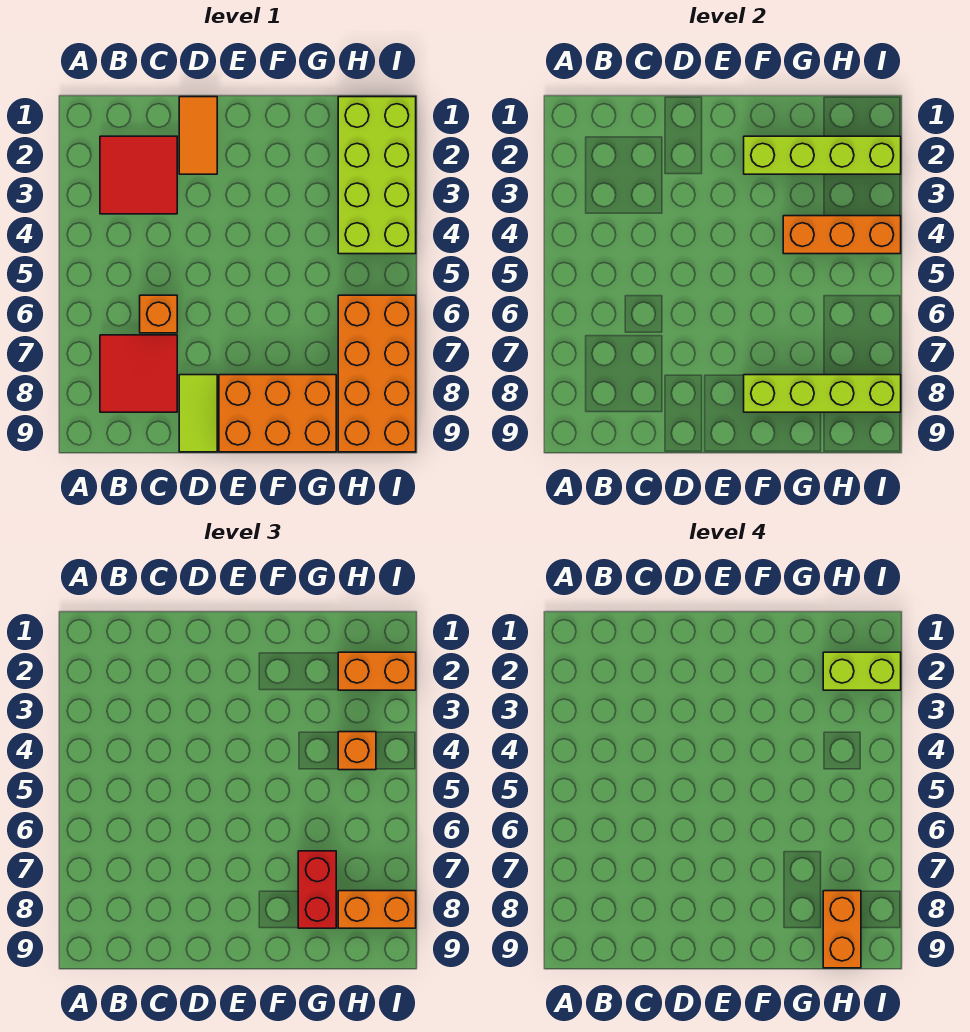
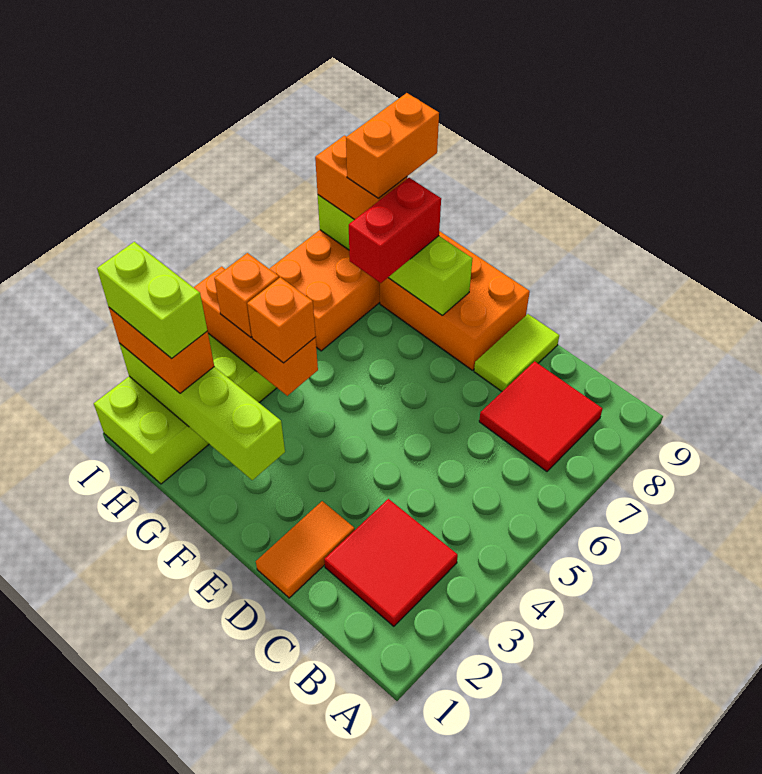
orange brick C6 level 1 -> orange brick G4 level 3

